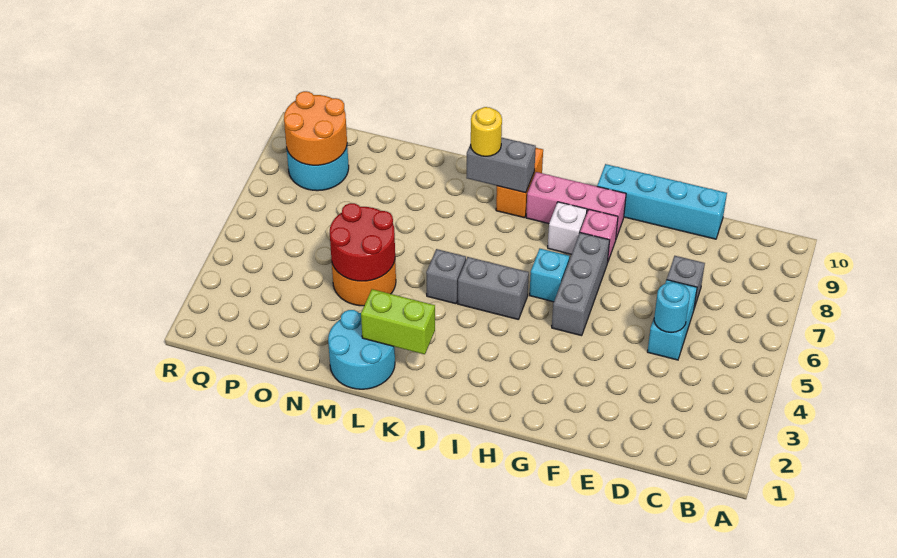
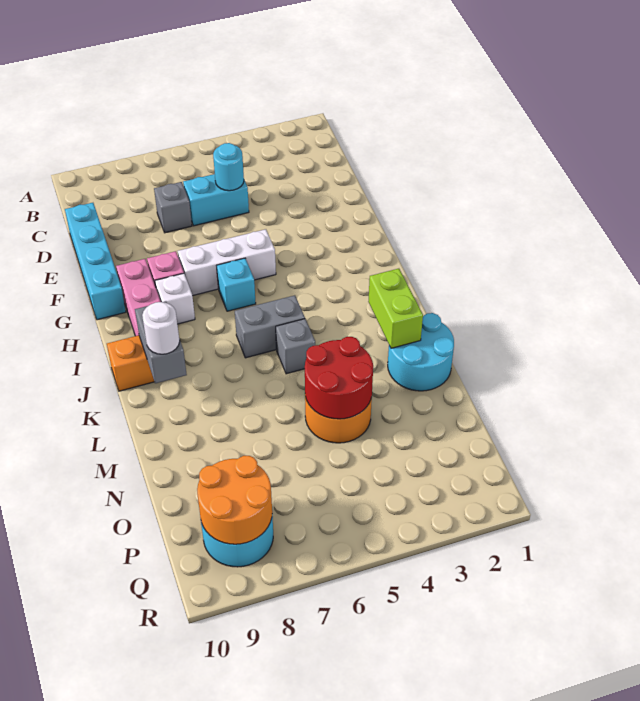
grey brick G5:G7 level 1 -> white brick G5:G7 level 1
grey brick I5:J5 level 1 -> grey brick J5:J6 level 1
yellow round brick K9 level 3 -> white round brick K9 level 3

